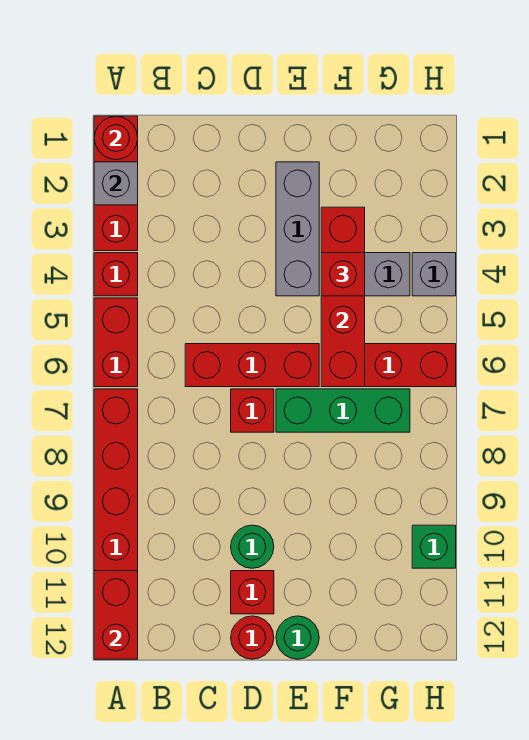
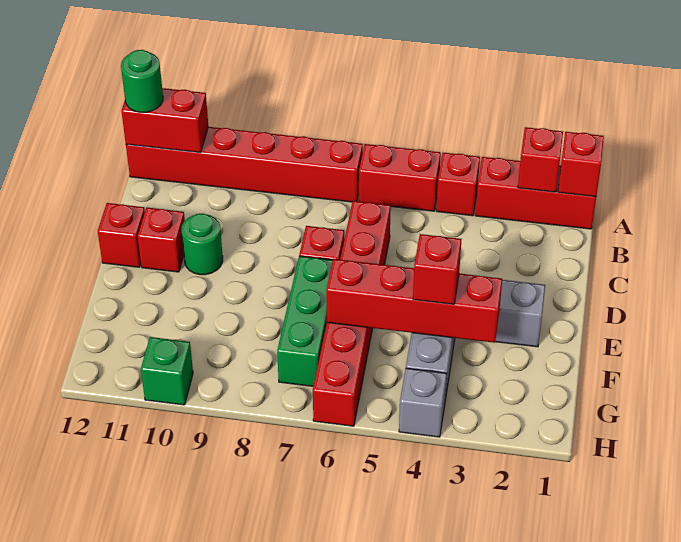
red round brick A1 level 2 -> red brick A1 level 2
grey brick A2 level 2 -> red brick A2 level 2
red round brick D12 level 1 -> red brick D12 level 1
green round brick E12 level 1 -> green round brick A12 level 3

